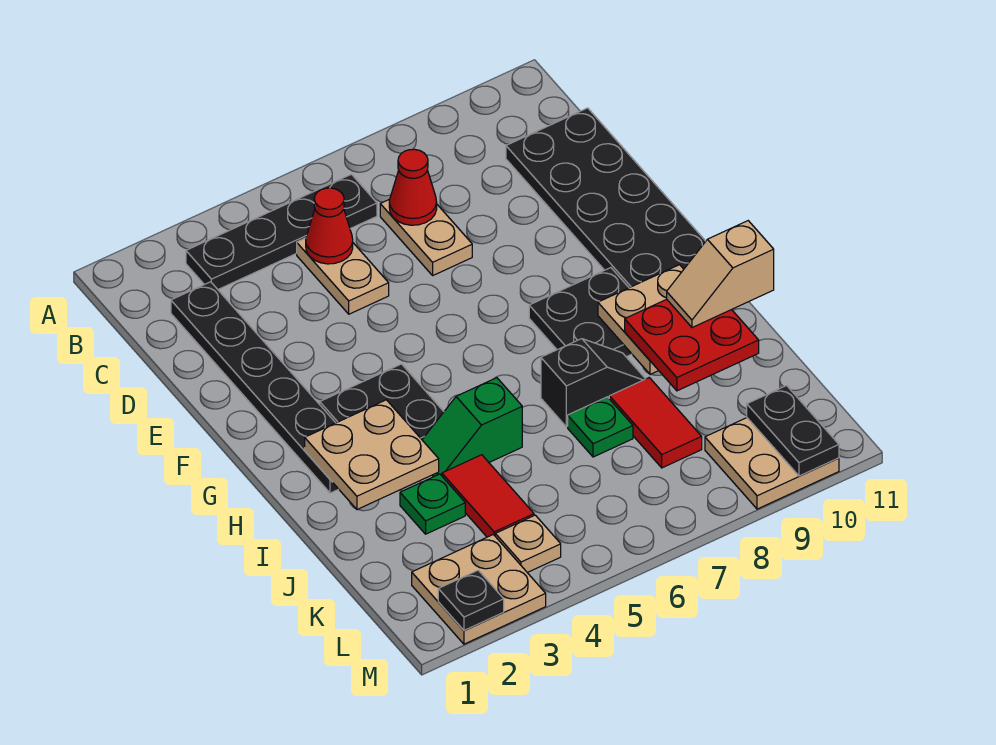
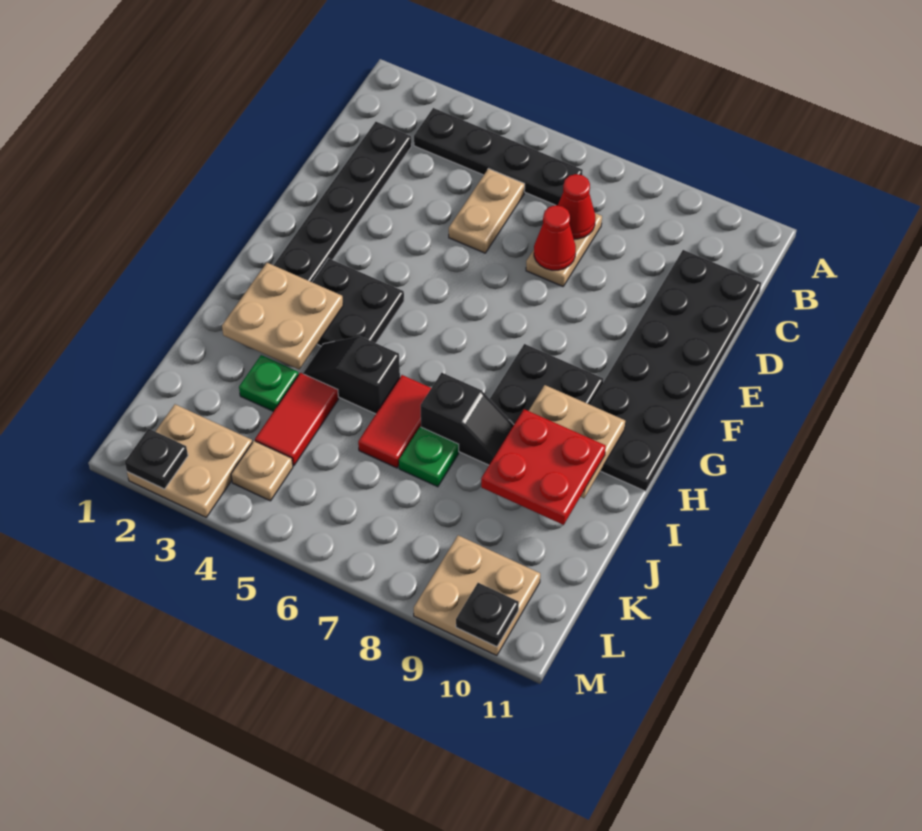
red cone C5 level 2 -> red cone D7 level 2
green slope I4:I5 level 1 top 5 -> black slope I4:I5 level 1 top 5
tan slope I10:I11 level 4 top 11 -> none
red tile J8:K8 level 1 -> red tile I6:J6 level 1
black plate L10:M10 level 2 -> black plate M10 level 2

